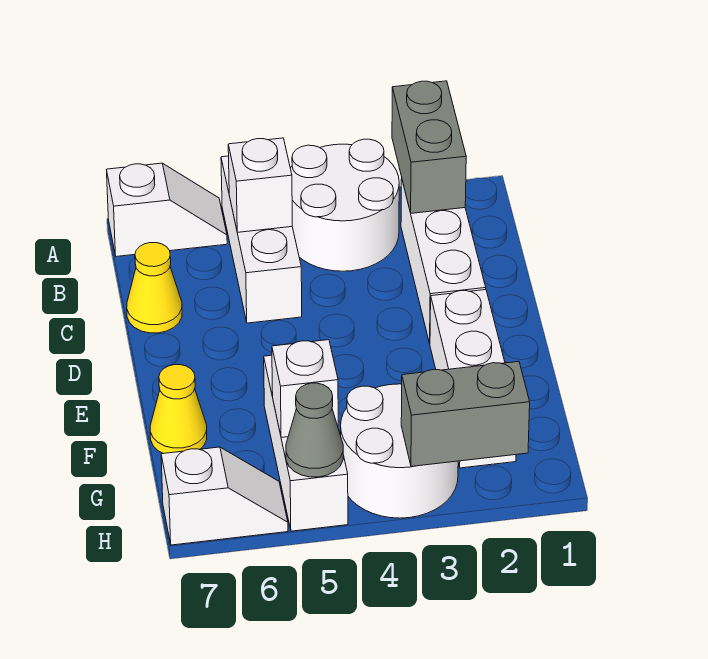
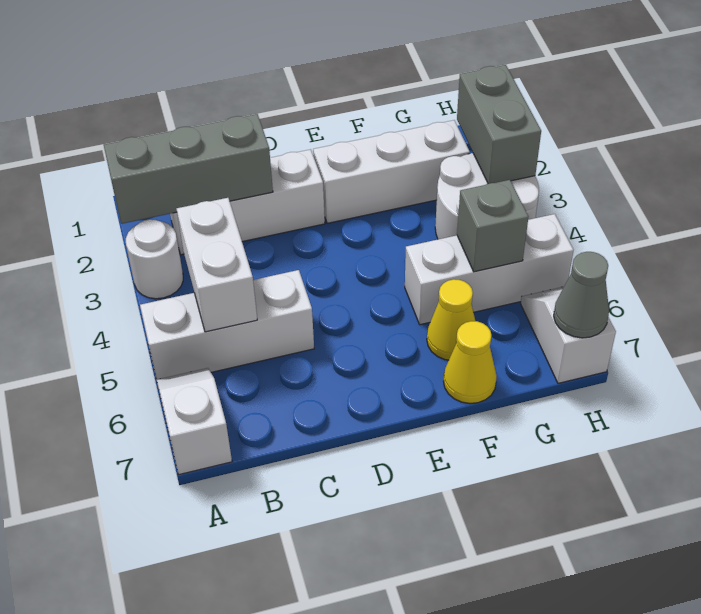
grey brick A2:B2 level 2 -> grey brick A2:C2 level 2
white round brick A3:B4 level 1 -> white round brick A3 level 1
white brick B5 level 2 -> white brick B4:B5 level 2
yellow cone C7 level 1 -> yellow cone F6 level 1
white brick G5 level 2 -> grey brick G5 level 2
grey cone H5 level 2 -> grey cone H7 level 2

